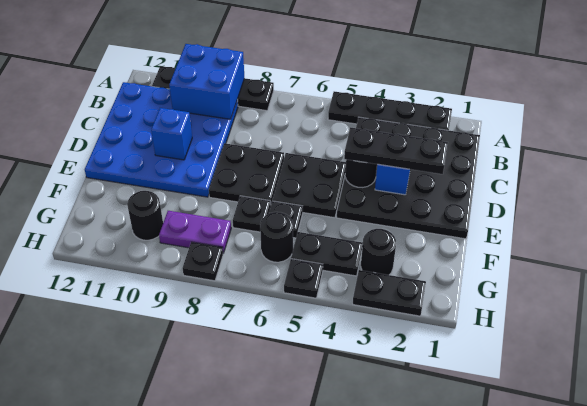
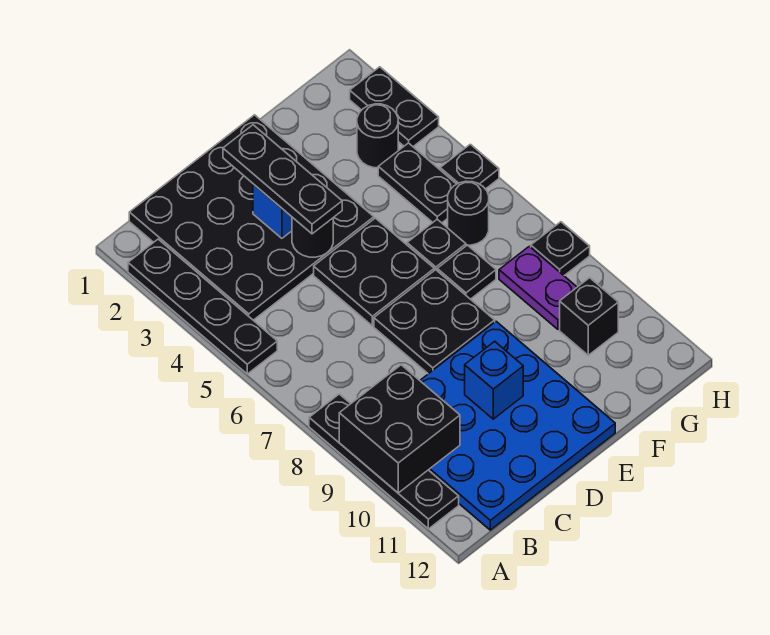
blue brick A9:B10 level 2 -> black brick A9:B10 level 2
black round brick G10 level 1 -> black brick G10 level 1

